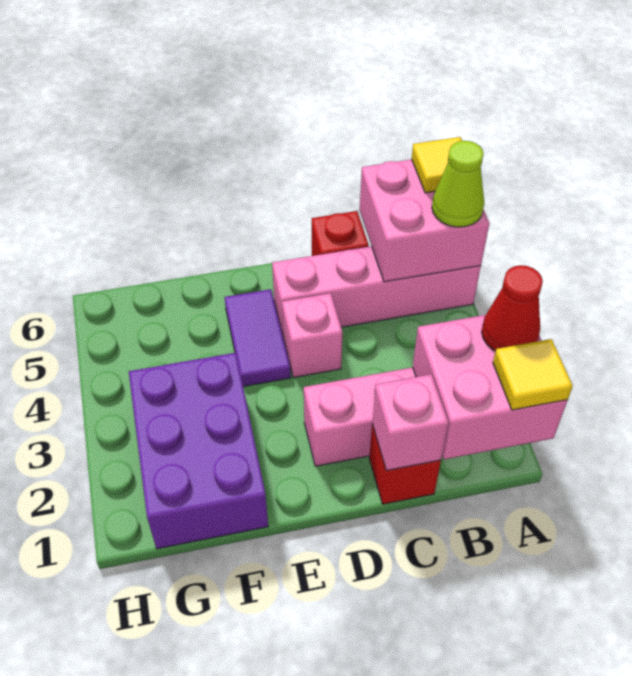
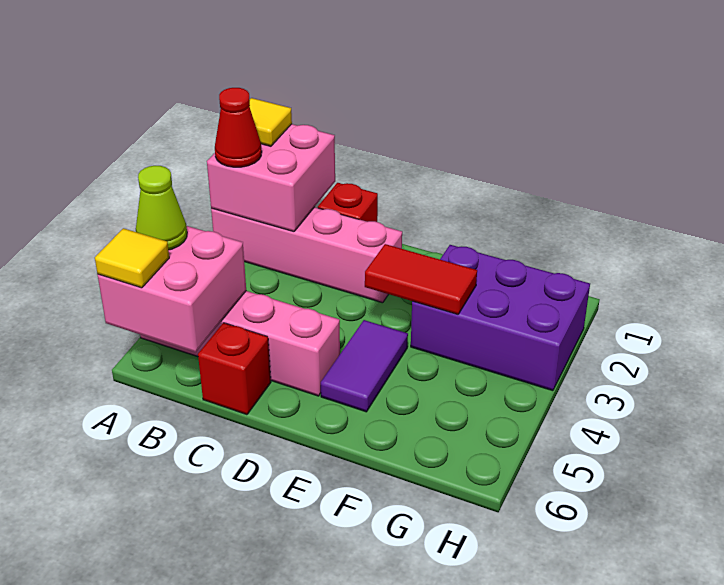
pink brick C1 level 2 -> none
pink brick D4 level 1 -> none
none -> red tile E3:F3 level 2
purple brick F1:G3 level 1 -> purple brick F2:H3 level 1

